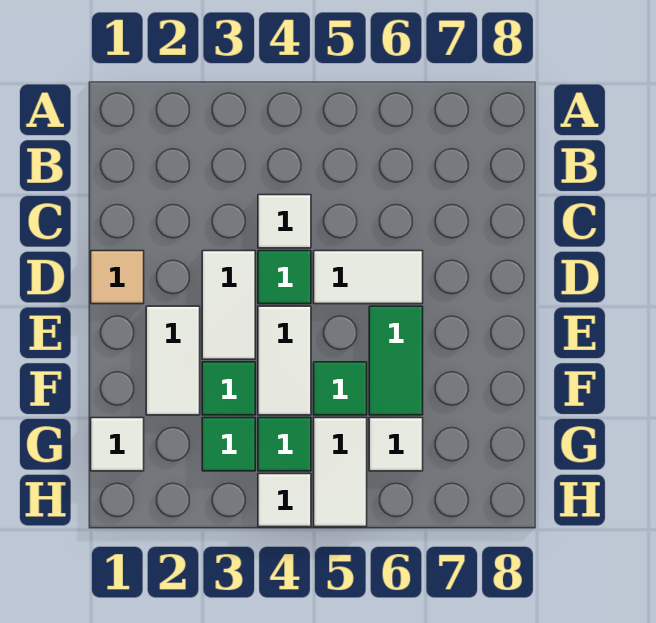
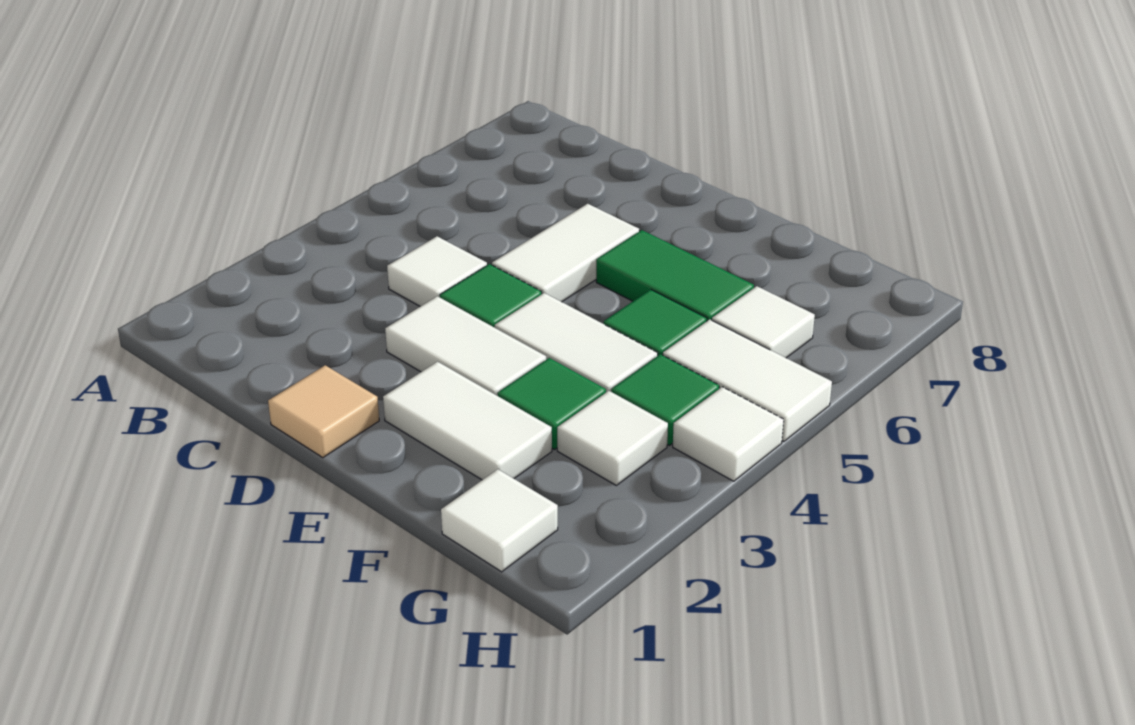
green tile G3 level 1 -> white tile G3 level 1

